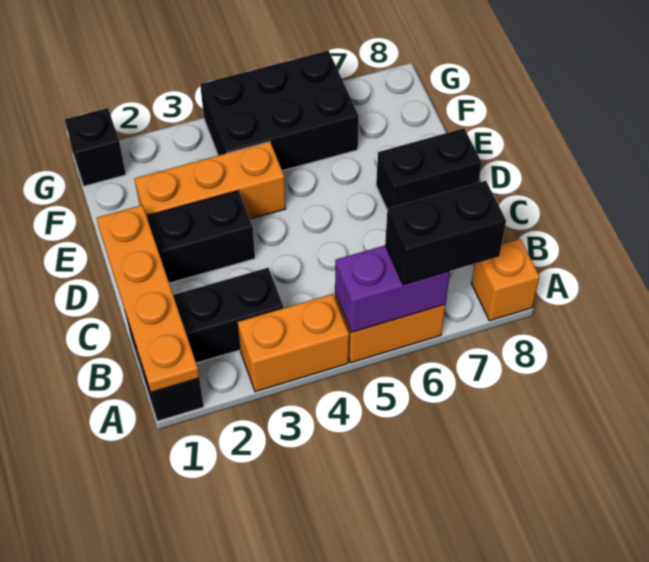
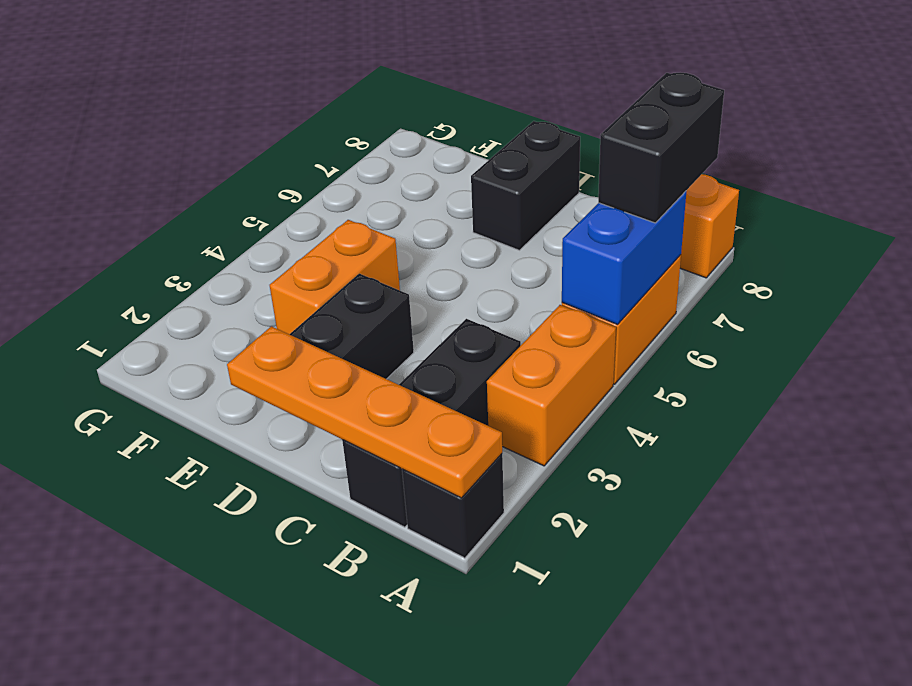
purple brick A5:A6 level 2 -> blue brick A5:A6 level 2
orange brick E2:E4 level 1 -> orange brick E3:E4 level 1
black brick F4:G6 level 1 -> none
black brick G1 level 1 -> none

